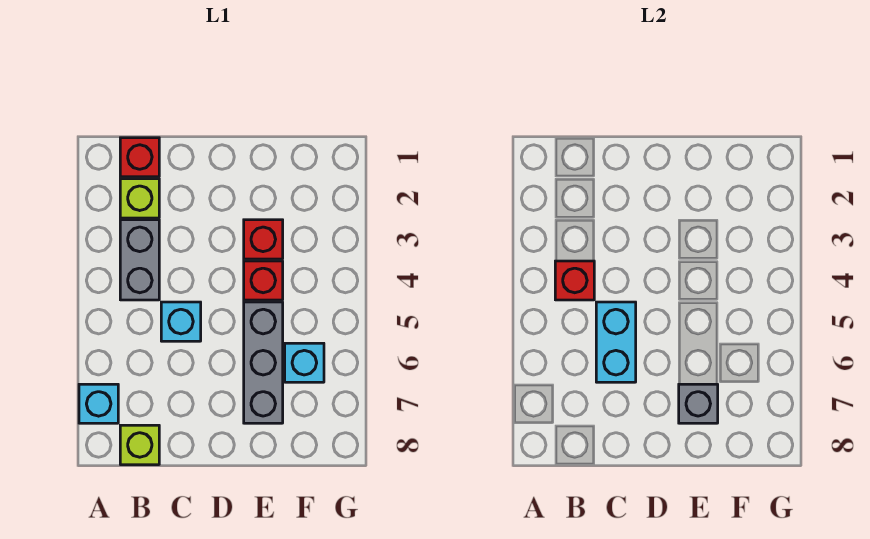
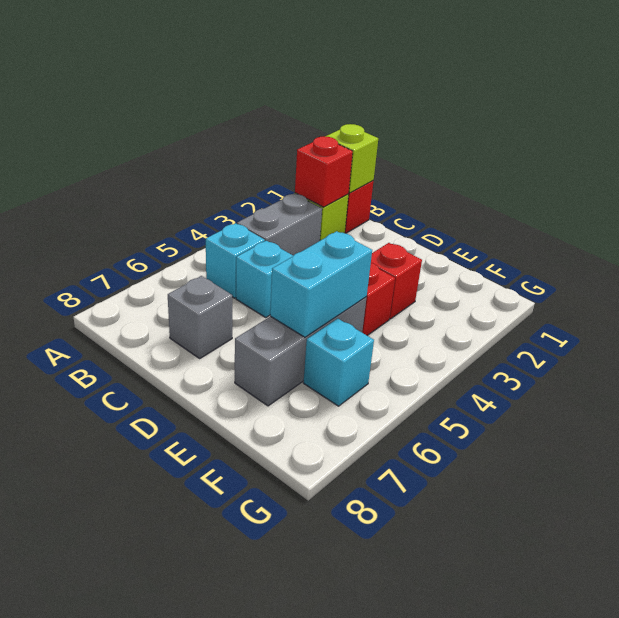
cyan brick A7 level 1 -> cyan brick B5 level 1
red brick B4 level 2 -> red brick B2 level 2
lime brick B8 level 1 -> lime brick B1 level 2
cyan brick C5:C6 level 2 -> cyan brick E5:E6 level 2
grey brick E7 level 2 -> grey brick C7 level 1

